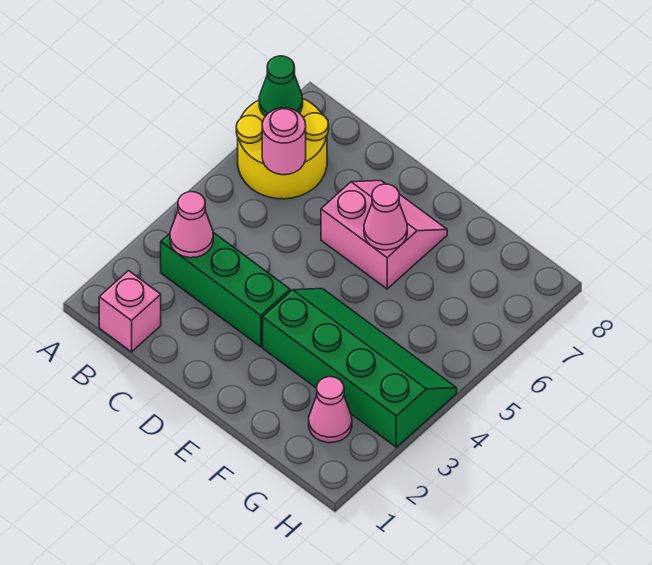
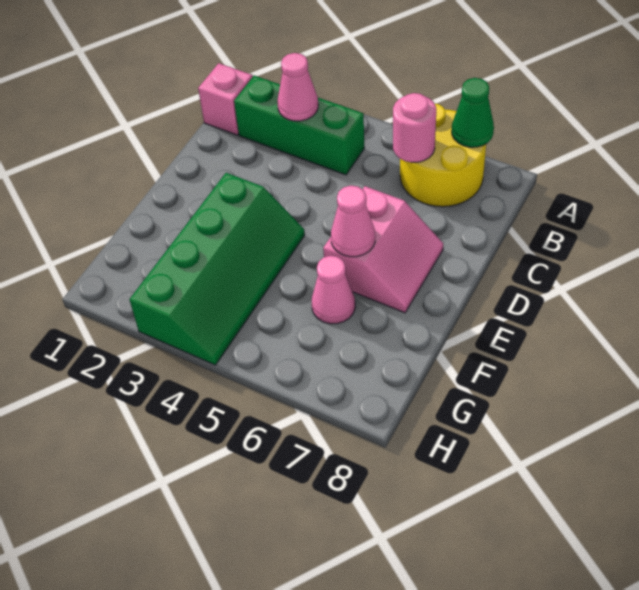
green brick B3:D3 level 1 -> green brick B2:B4 level 1
pink cone G2 level 1 -> pink cone F6 level 1

